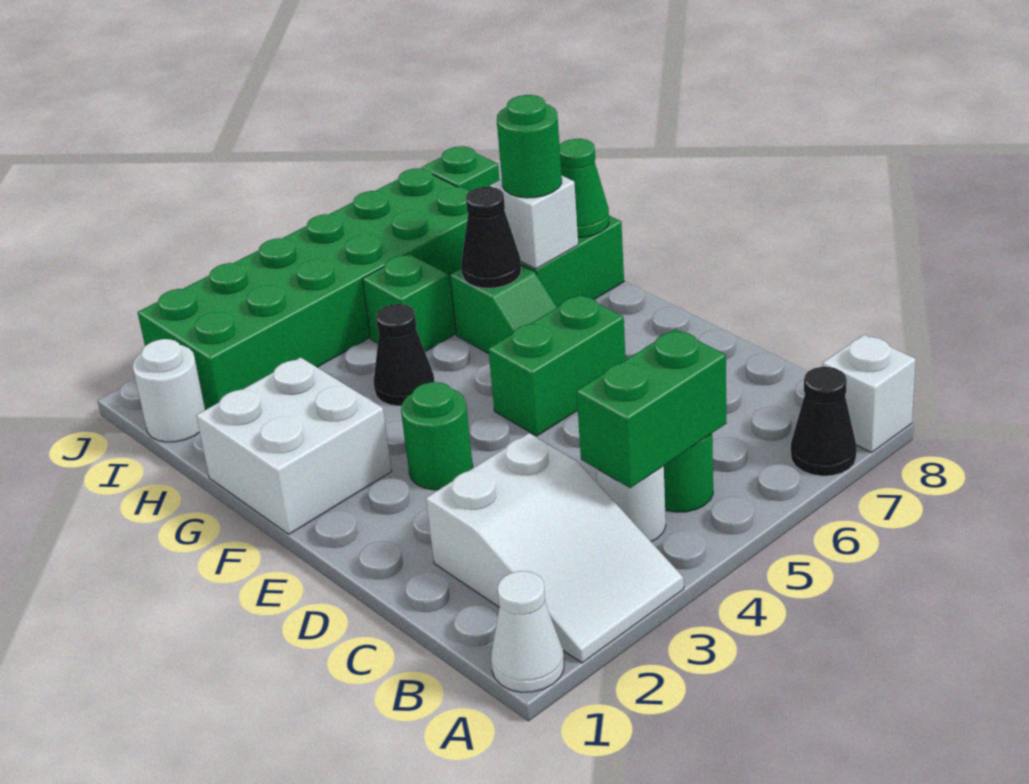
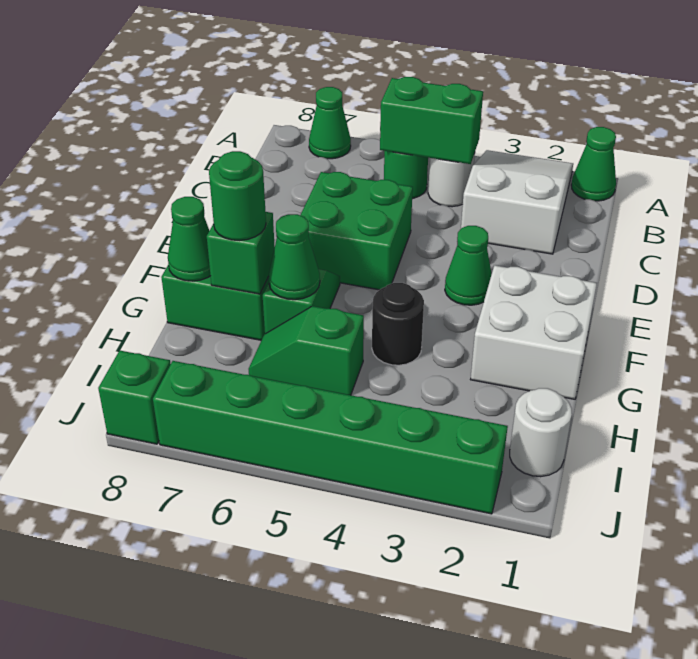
white cone A1 level 1 -> green cone A1 level 1
black cone A7 level 1 -> green cone A7 level 1
white brick A8 level 1 -> none
green round brick E3 level 1 -> green cone E3 level 1
green brick E5:E6 level 1 -> green brick D5:E6 level 1
black cone G4 level 1 -> black round brick G4 level 1
black cone G6 level 2 -> green cone G6 level 2
white brick G7 level 2 -> green brick G7 level 2
green brick I2:J7 level 1 -> green brick J2:J7 level 1

